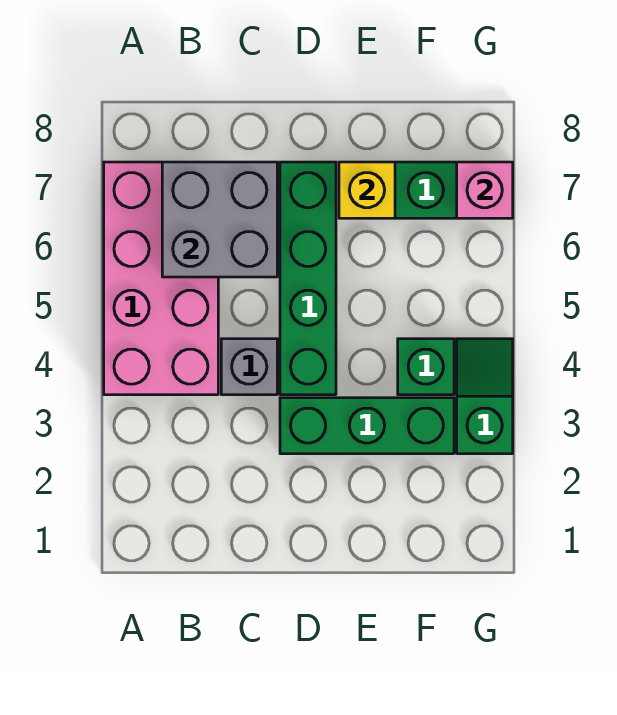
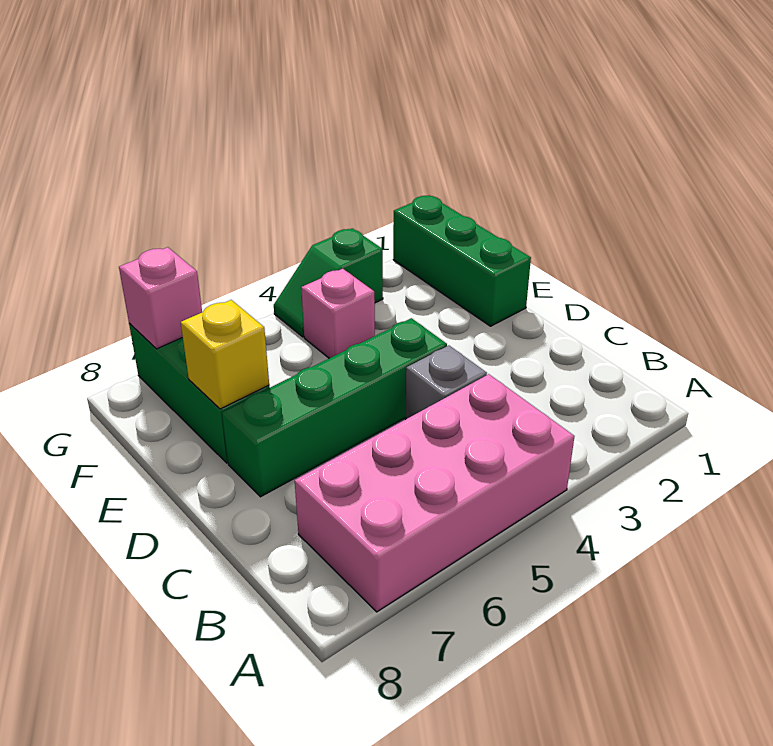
grey brick B6:C7 level 2 -> none
green brick D3:F3 level 1 -> green brick E1:G1 level 1
green brick F4 level 1 -> pink brick F4 level 1

